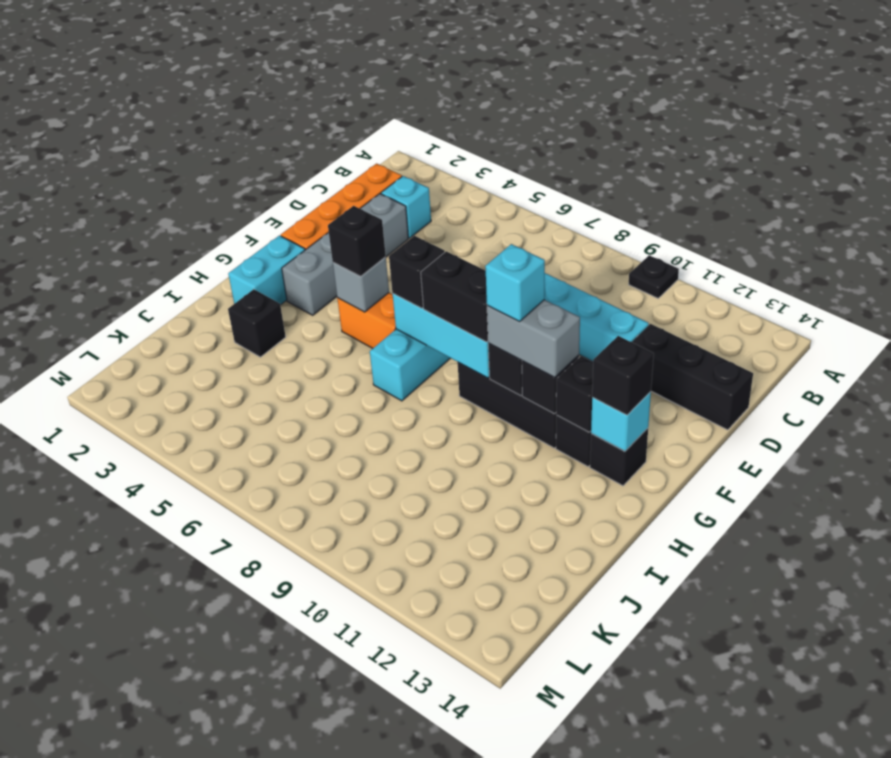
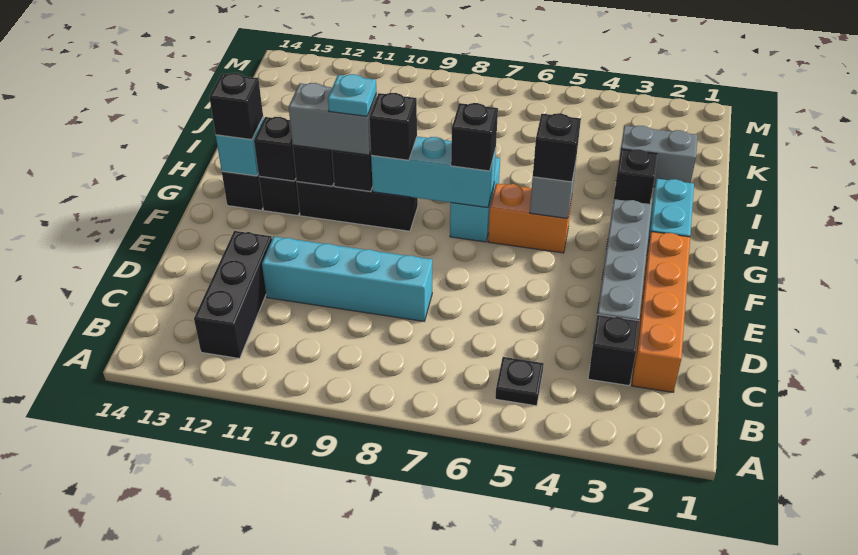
black plate A10 level 1 -> black plate B5 level 1
cyan brick C3 level 1 -> black brick C3 level 1
black brick D12:D14 level 1 -> black brick B12:D12 level 1
black brick G8:G9 level 3 -> black brick G9 level 3
cyan brick G10 level 4 -> cyan plate G10 level 4
none -> grey brick J2:J3 level 1

